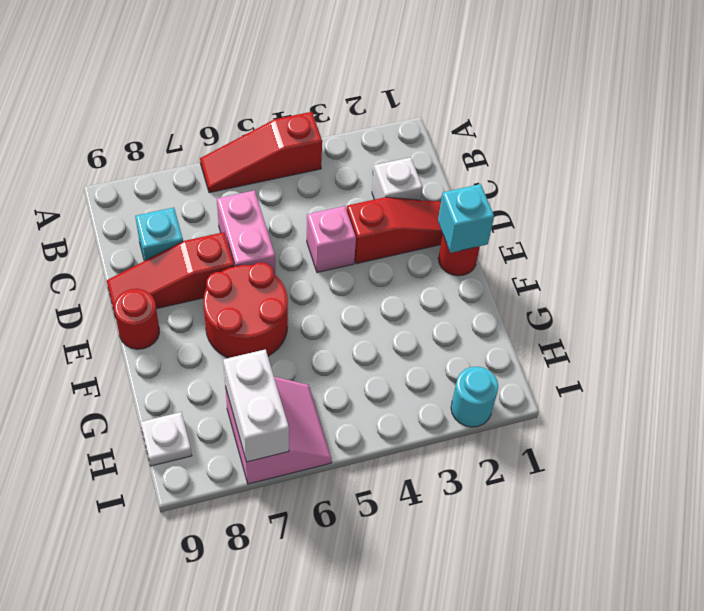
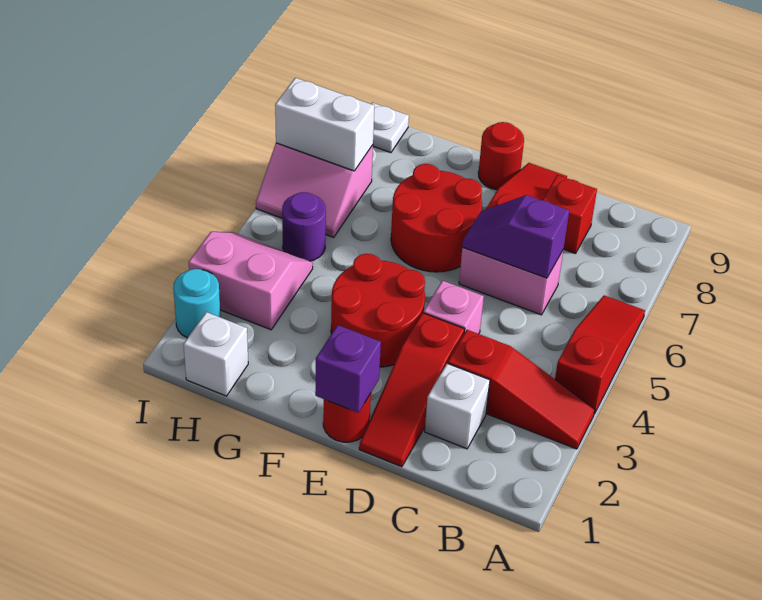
none -> red slope A3:C3 level 1 top C
none -> purple slope C6:D6 level 2 top C
cyan brick C8 level 1 -> red brick C8 level 1
cyan brick E1 level 2 -> purple brick E1 level 2
none -> red round brick E3:F4 level 1
none -> white brick H1 level 1
none -> pink slope H3:I4 level 1 top 3
none -> purple round brick H5 level 1

